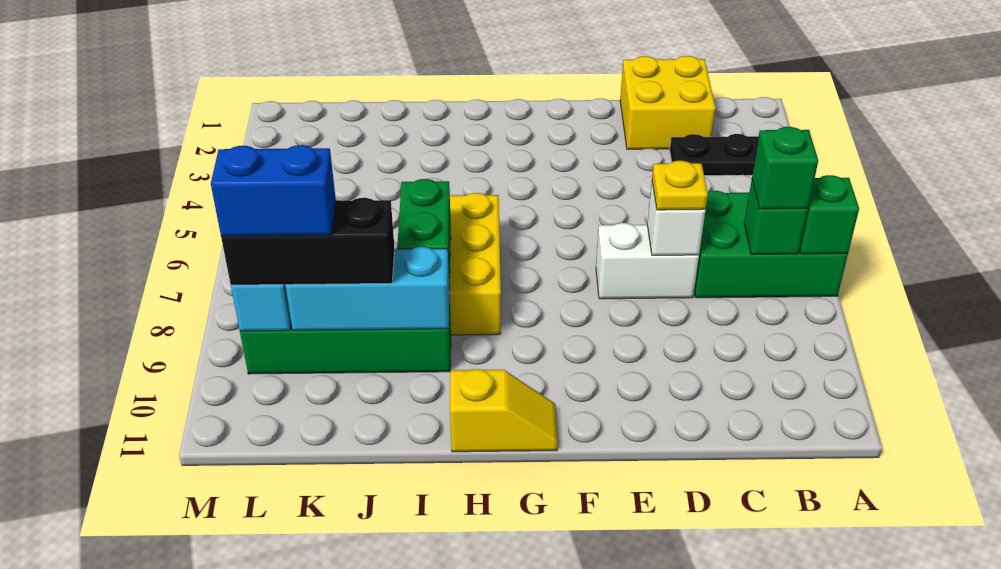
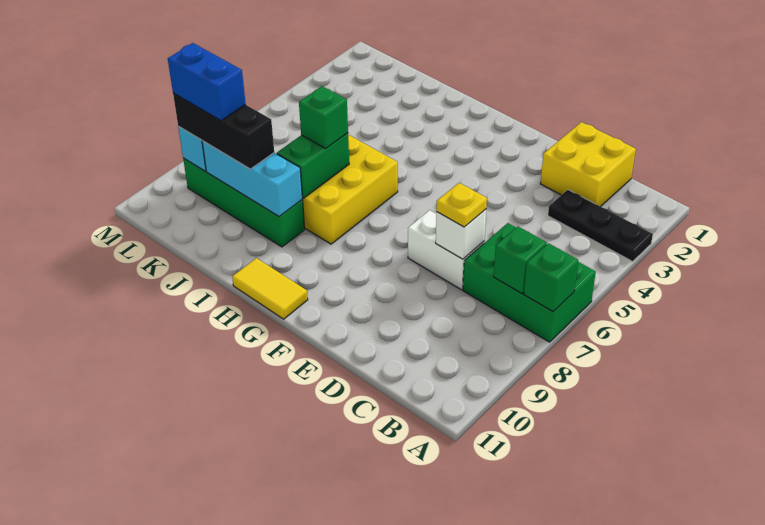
green brick B7 level 3 -> green brick I7 level 3
yellow slope G11:H11 level 1 top H -> yellow tile G11:H11 level 1

